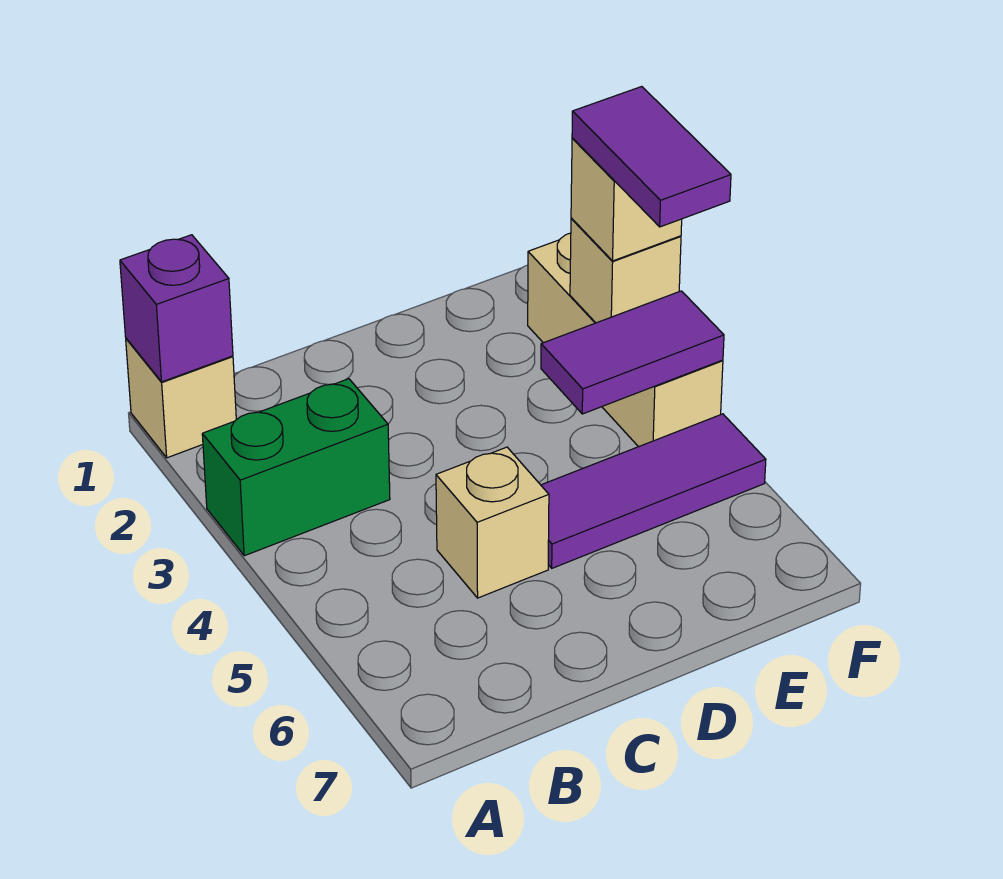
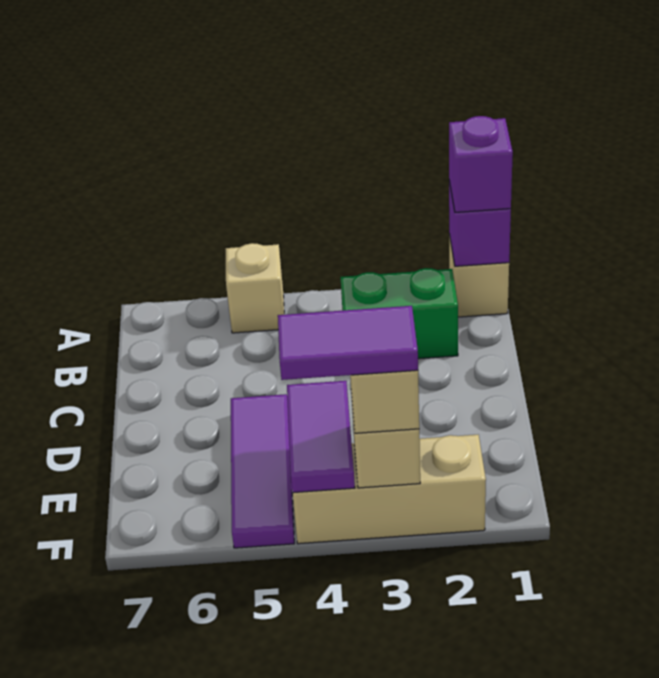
none -> purple brick A1 level 3
green brick A3:B3 level 1 -> green brick B2:B3 level 1
tan brick C5 level 1 -> tan brick A5 level 1

